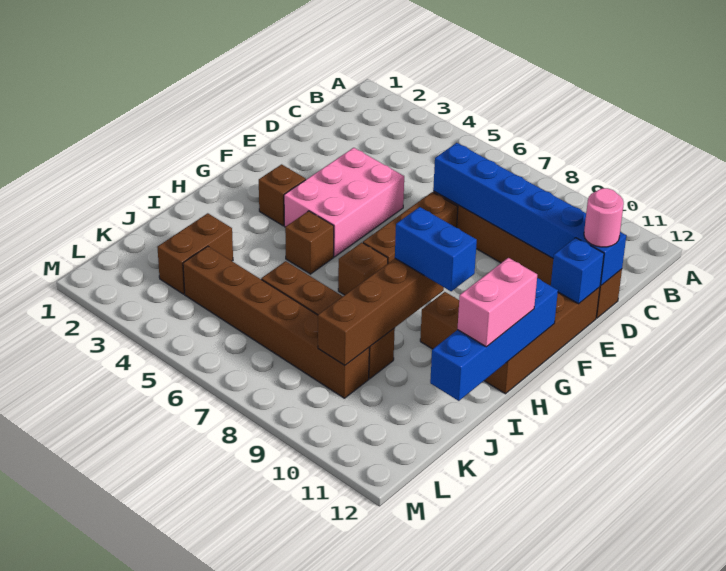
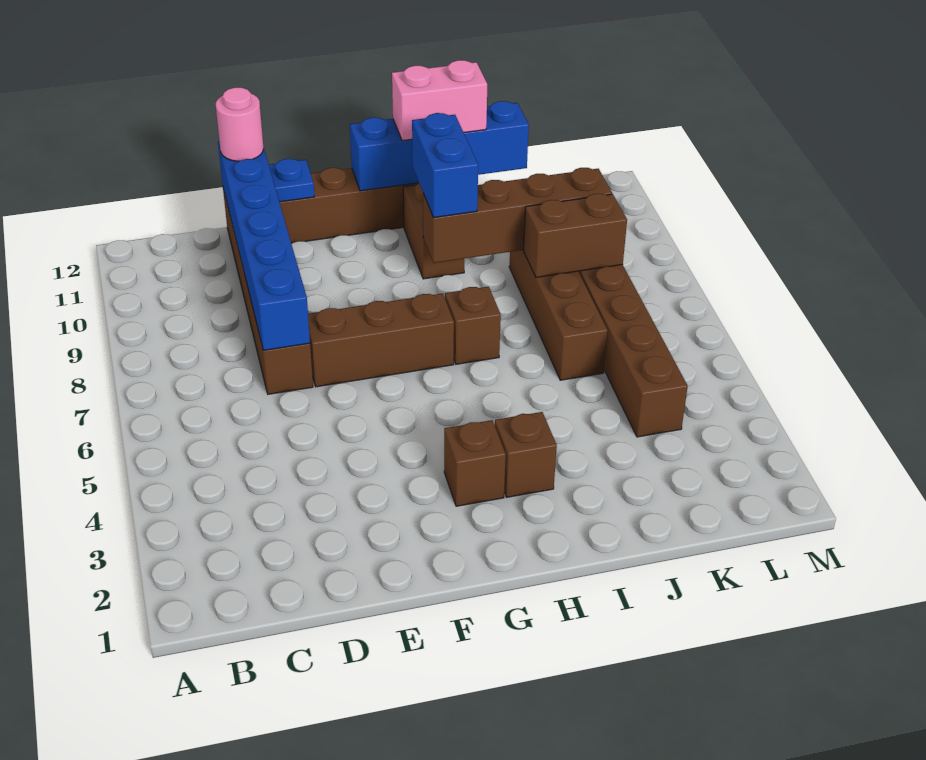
pink brick E4:G5 level 1 -> none
blue brick E12 level 2 -> blue plate E12 level 2
brown brick H5 level 1 -> brown brick H3 level 1
brown brick J3:K3 level 1 -> brown brick J8:K8 level 2

